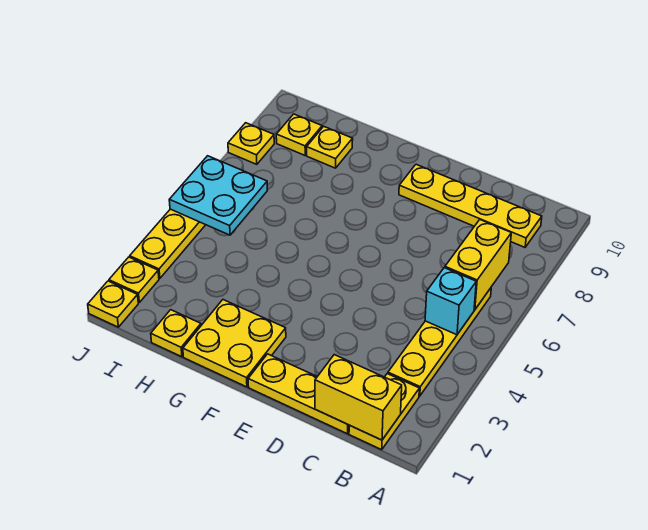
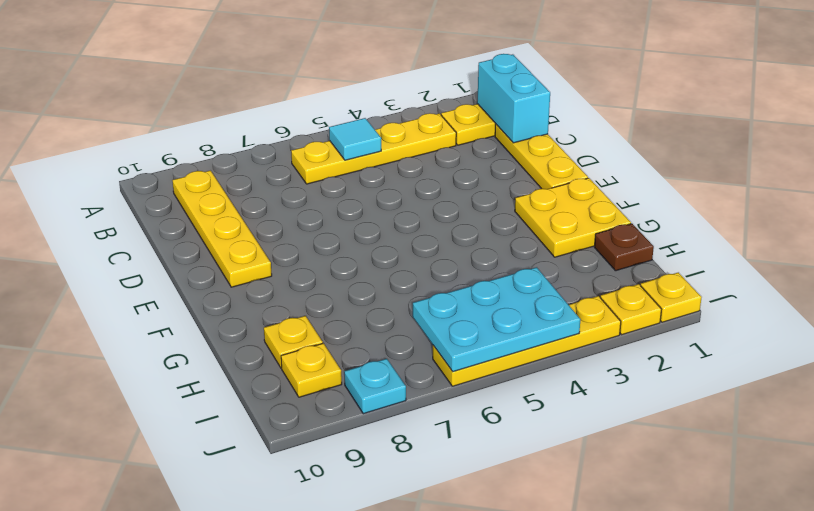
yellow brick B1:C1 level 2 -> cyan brick B1:C1 level 2
cyan brick B5 level 2 -> cyan tile B5 level 2
yellow brick B6:B7 level 2 -> none
yellow plate H1 level 1 -> brown plate H1 level 1
cyan plate I5:J6 level 2 -> cyan plate I4:J6 level 2
yellow plate J8 level 1 -> cyan plate J8 level 1

